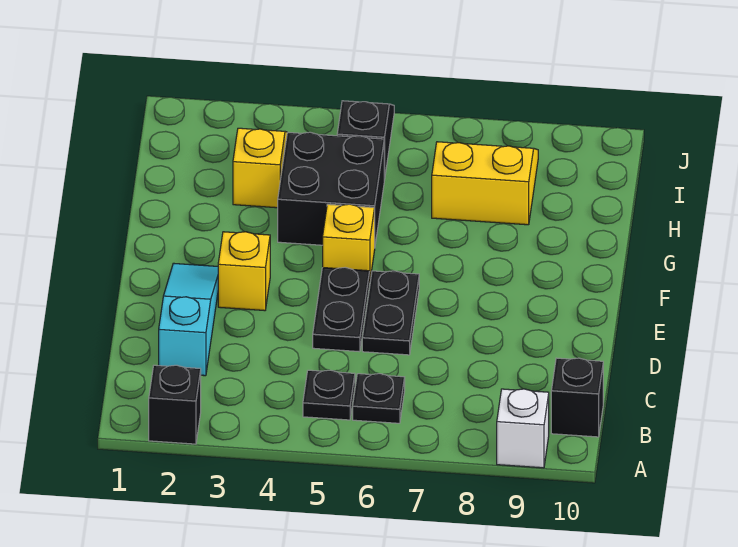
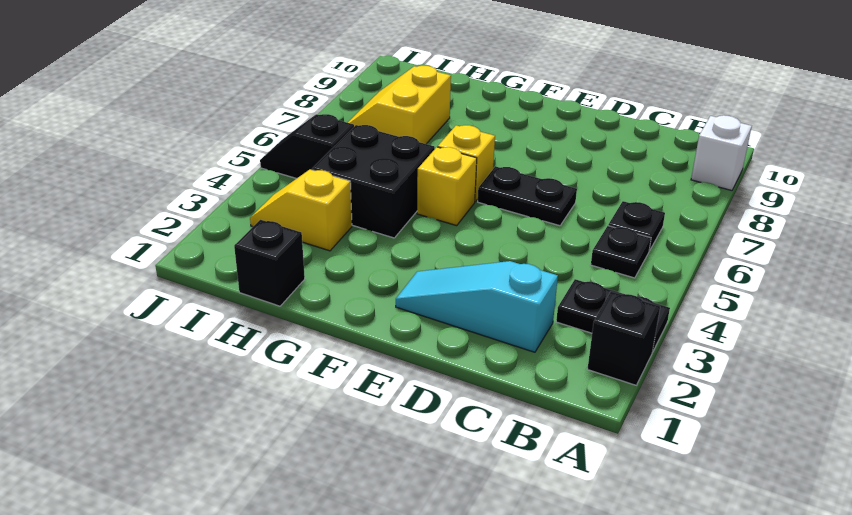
black brick B10 level 1 -> black brick H1 level 1
black plate D5:E5 level 1 -> black plate A3:B3 level 1
yellow brick E3 level 1 -> yellow brick F6 level 1

